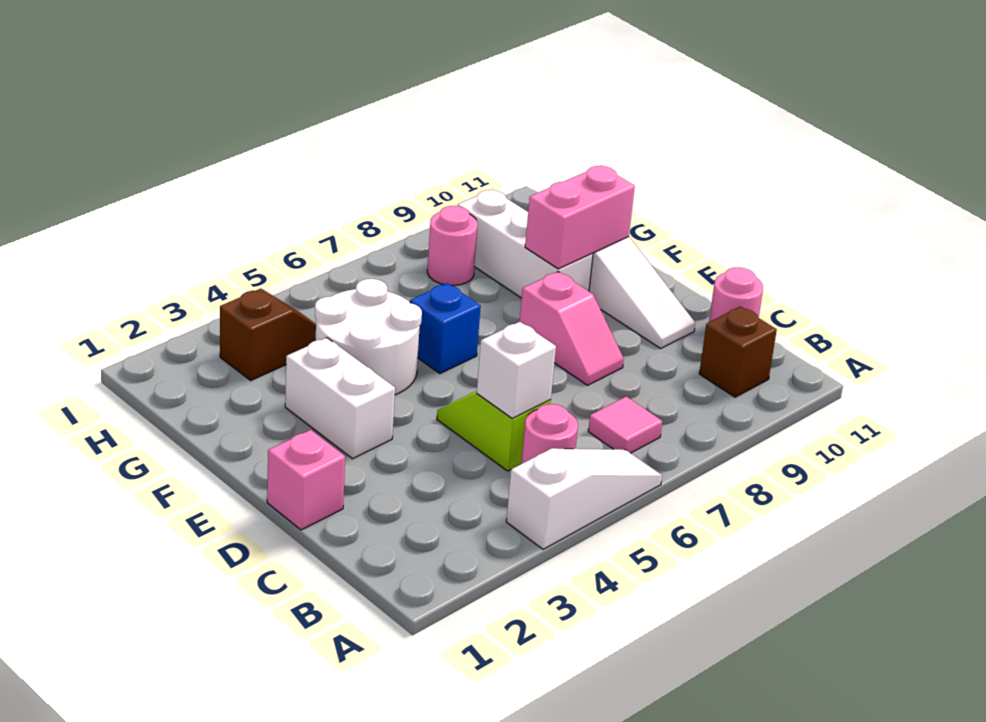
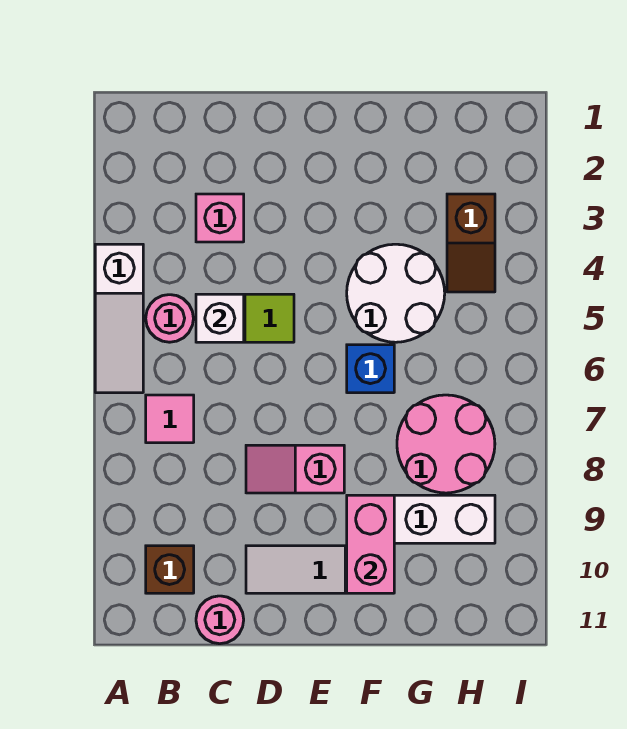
pink brick D1 level 1 -> pink brick C3 level 1
white brick E3:F3 level 1 -> none
pink round brick H8 level 1 -> pink round brick G7:H8 level 1

